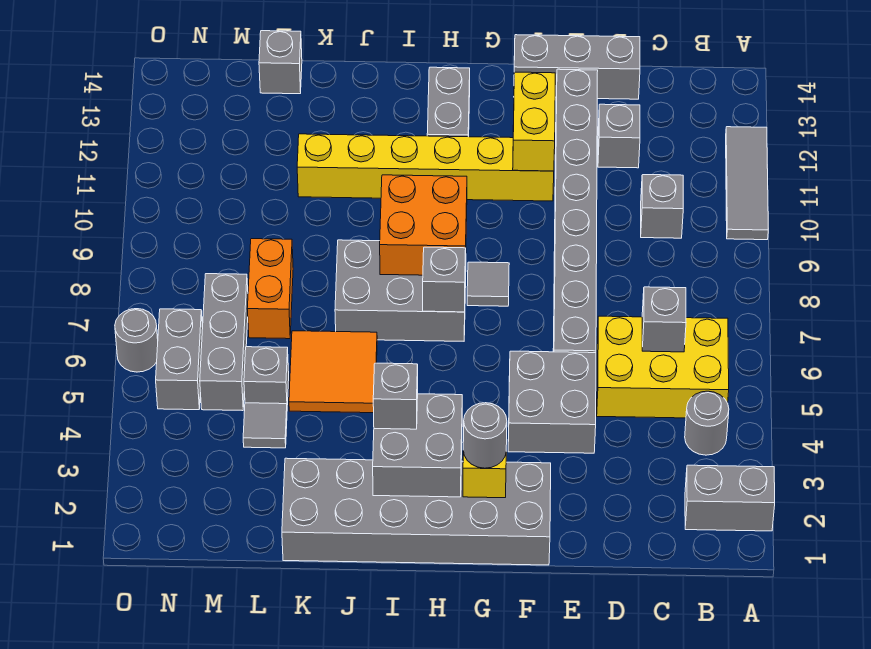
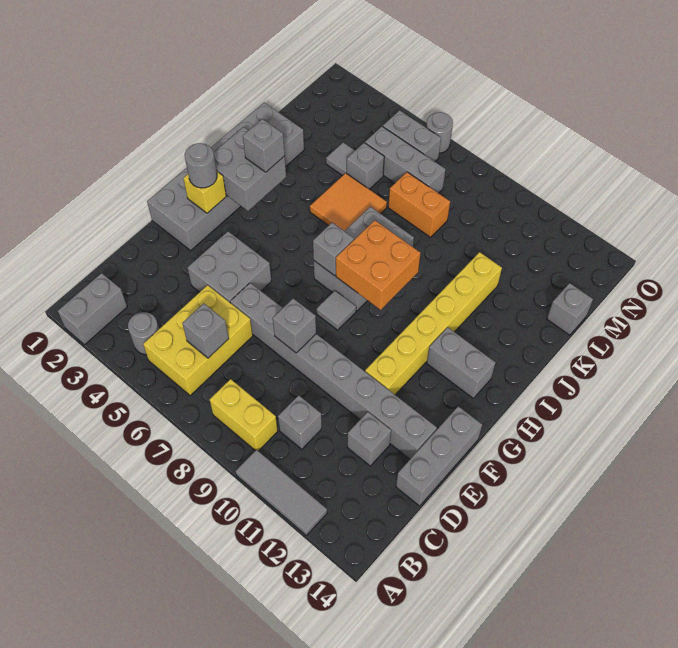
none -> grey brick E8 level 2
yellow brick F11:F12 level 2 -> yellow brick B8:B9 level 1

